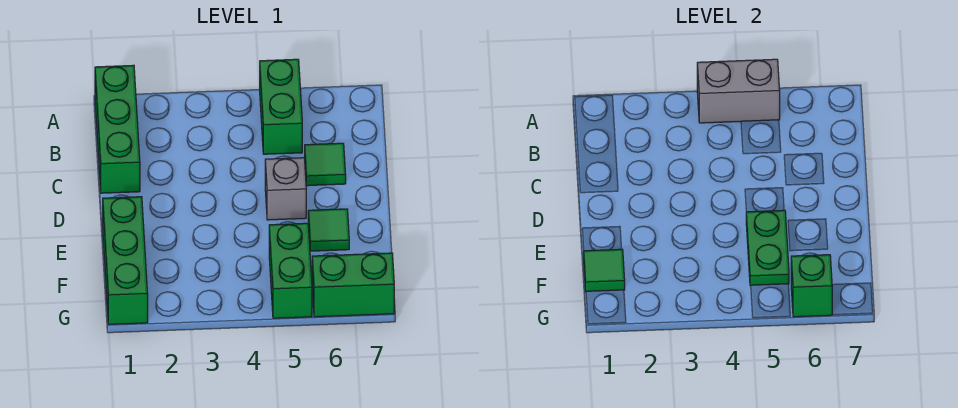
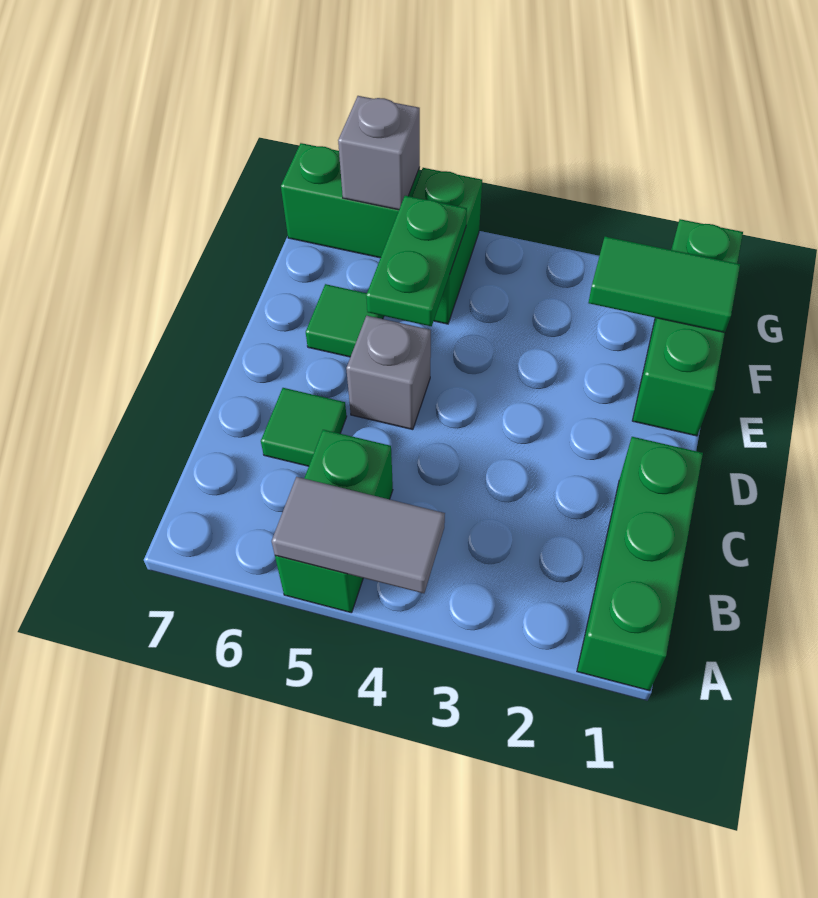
grey brick A4:A5 level 2 -> grey tile A4:A5 level 2
green tile F1 level 2 -> green tile F1:F2 level 2
green brick G6 level 2 -> grey brick G6 level 2

